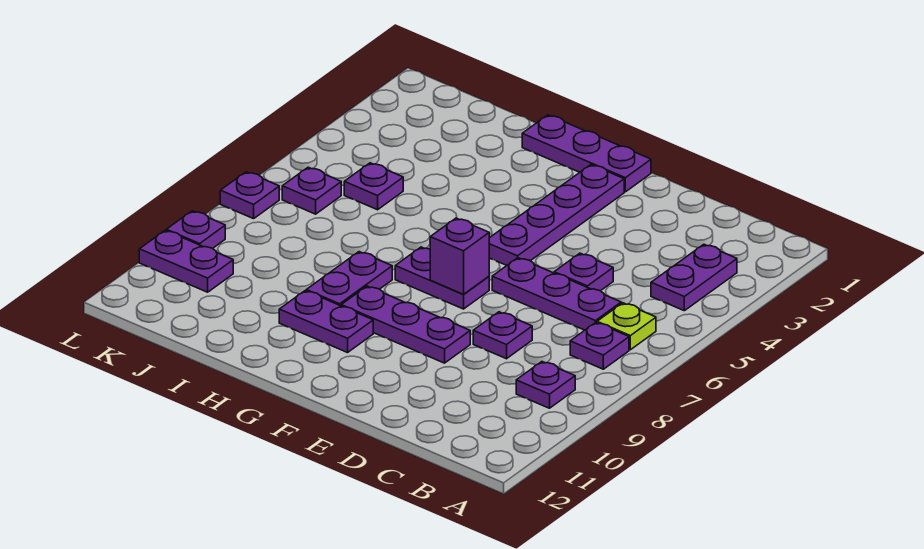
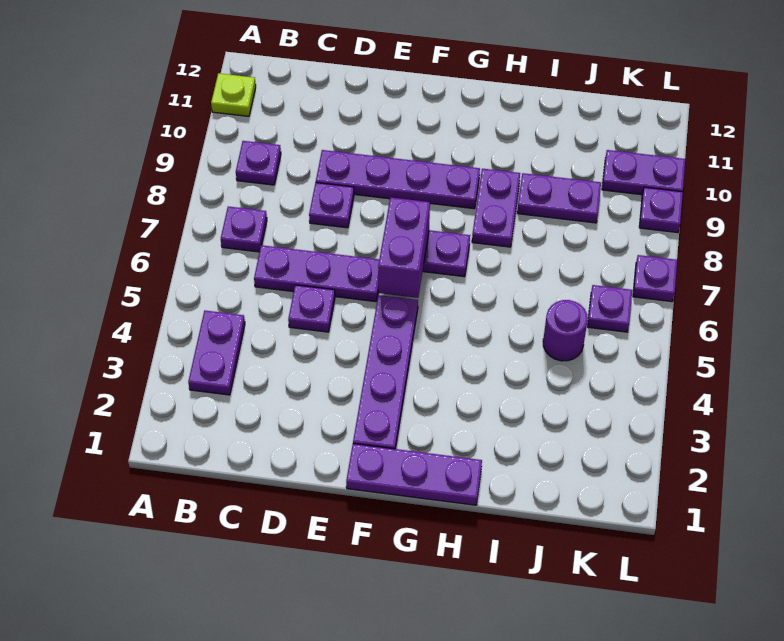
lime plate B6 level 1 -> lime plate A11 level 1
purple plate E9:G9 level 1 -> purple plate D9:G9 level 1
purple brick F7 level 2 -> purple brick F6:F7 level 2
purple plate G10:H10 level 1 -> purple plate I9:J9 level 1
purple plate J5 level 1 -> purple round brick J5 level 1

